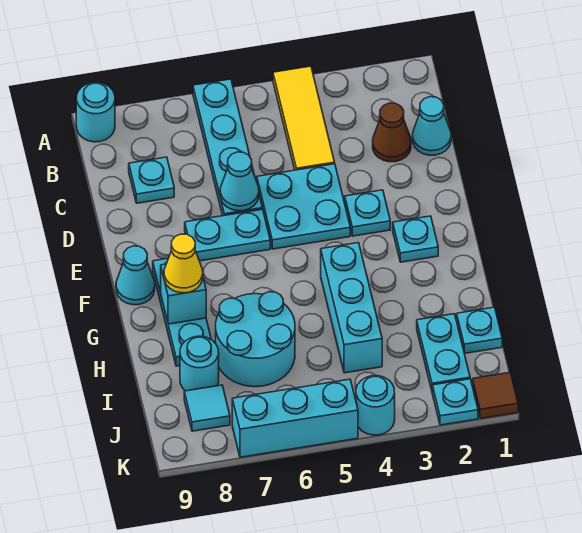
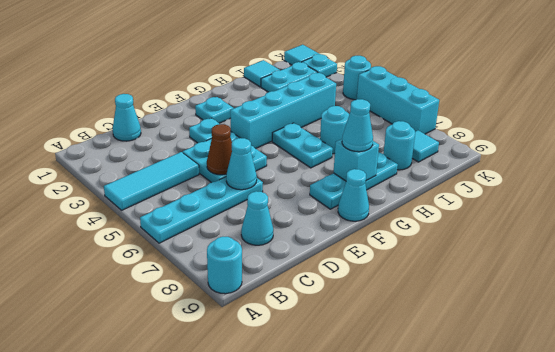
yellow tile A4:C4 level 1 -> cyan tile A4:C4 level 1
brown cone C2 level 1 -> brown cone D5 level 2
cyan plate C8 level 1 -> cyan cone C8 level 1
cyan plate E6:E7 level 1 -> cyan plate G5:G6 level 1
cyan brick G4:I4 level 1 -> cyan brick F4:I4 level 1
yellow cone G8 level 3 -> cyan cone G8 level 3
cyan round brick H6:I7 level 1 -> cyan round brick H6 level 1
cyan plate I1 level 1 -> cyan tile I1 level 1
brown tile K1 level 1 -> cyan tile K1 level 1

